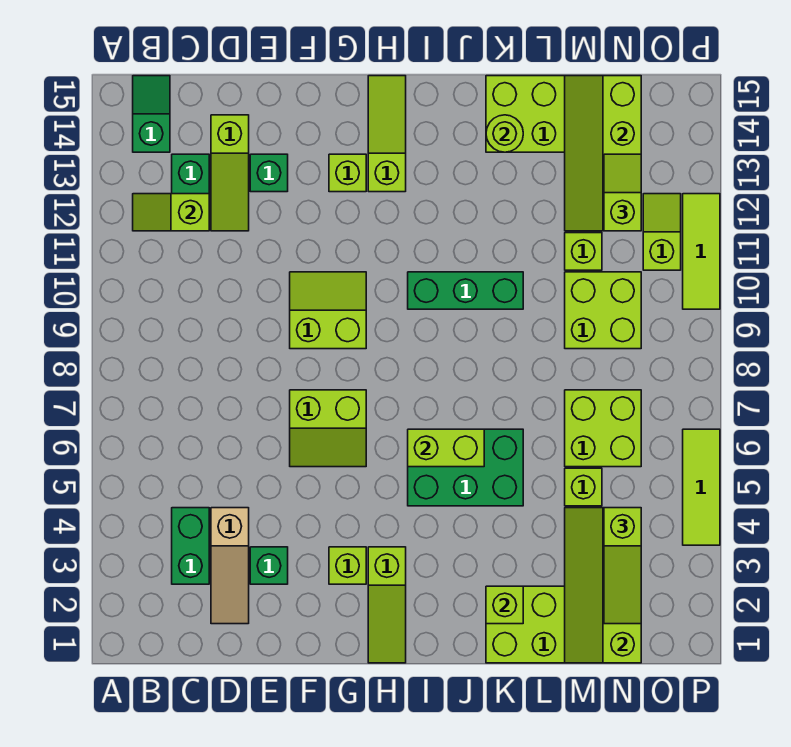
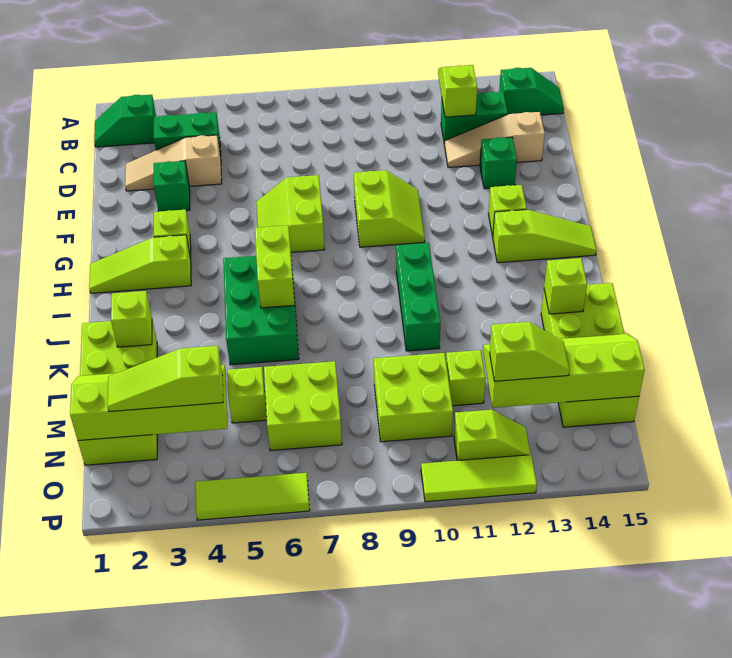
none -> green slope B1:B2 level 1 top 2
lime slope D12:D14 level 1 top 14 -> tan slope D12:D14 level 1 top 14
lime round brick K14 level 2 -> lime brick K14 level 2

